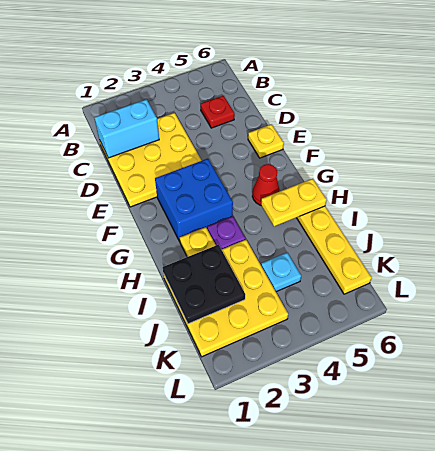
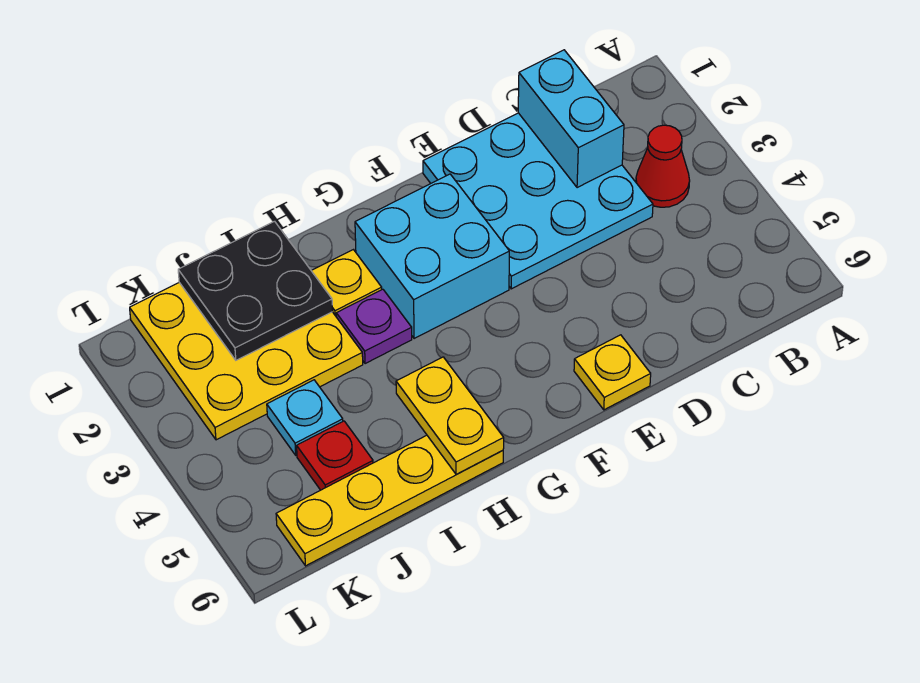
yellow plate C1:E3 level 1 -> cyan plate C1:E3 level 1
red plate C5 level 1 -> red plate J5 level 1
blue brick F2:G3 level 1 -> cyan brick F2:G3 level 1
red cone G5 level 1 -> red cone B3 level 1

